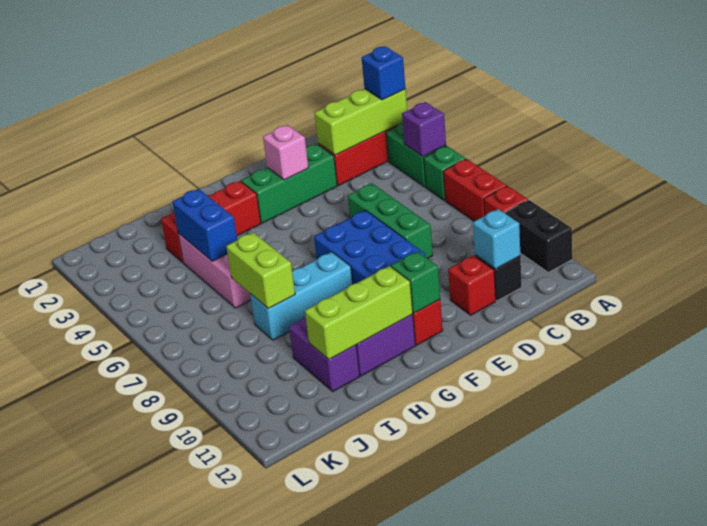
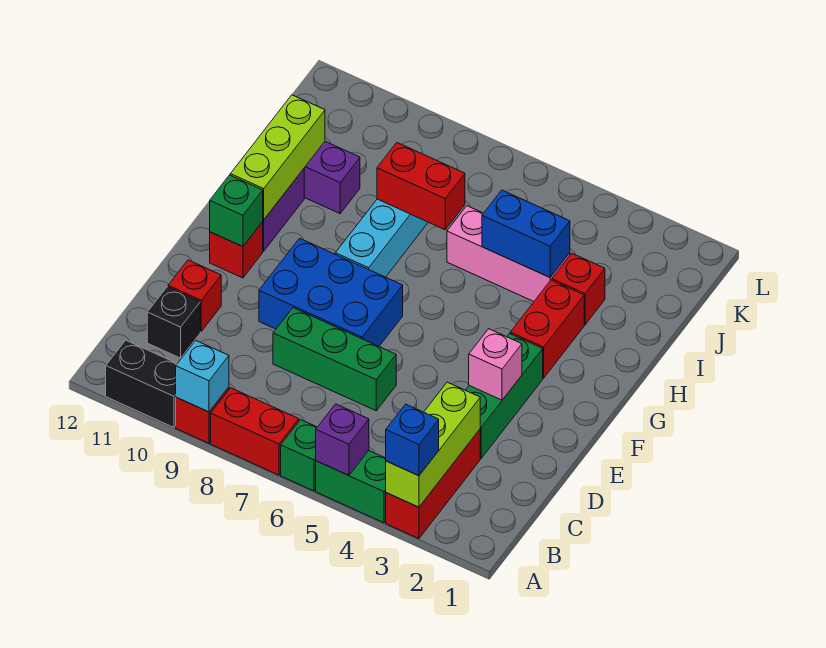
cyan brick C11 level 2 -> cyan brick A9 level 2
lime brick I7:I8 level 2 -> red brick I7:I8 level 2

